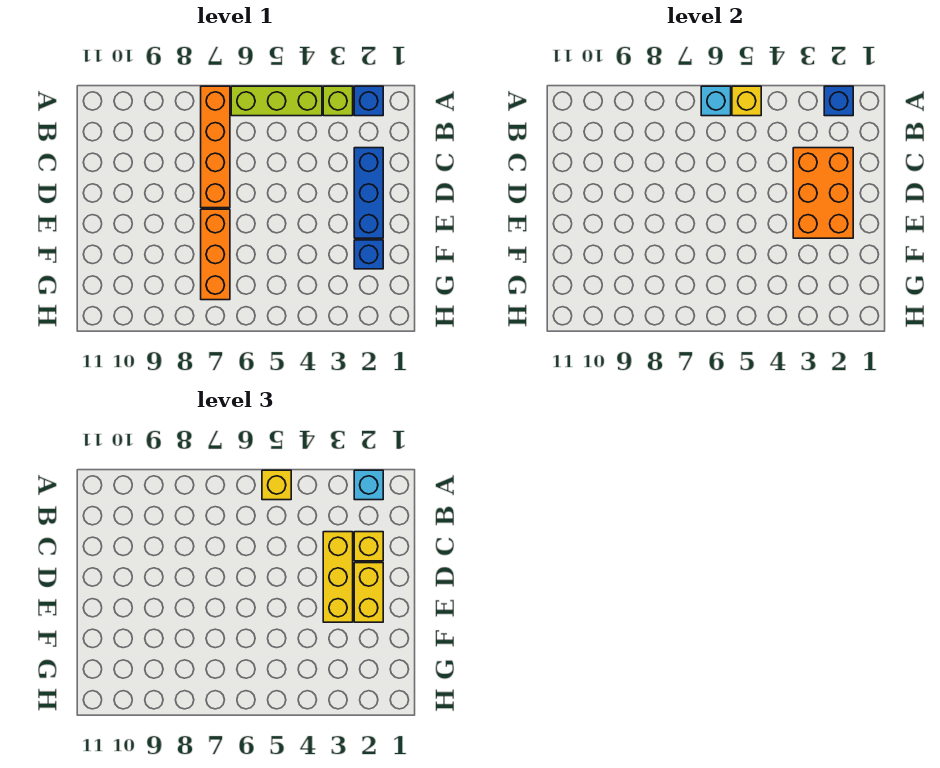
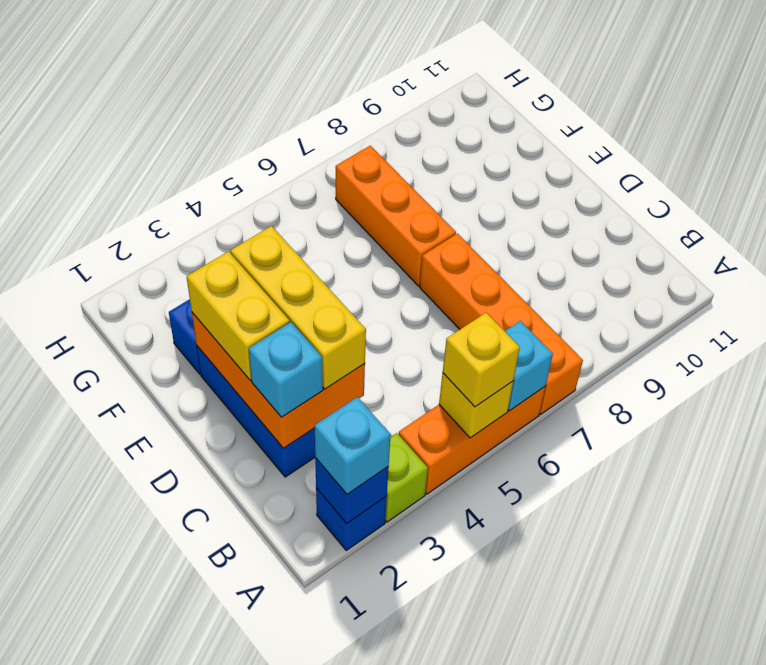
lime brick A4:A6 level 1 -> orange brick A4:A6 level 1
yellow brick C2 level 3 -> cyan brick C2 level 3

